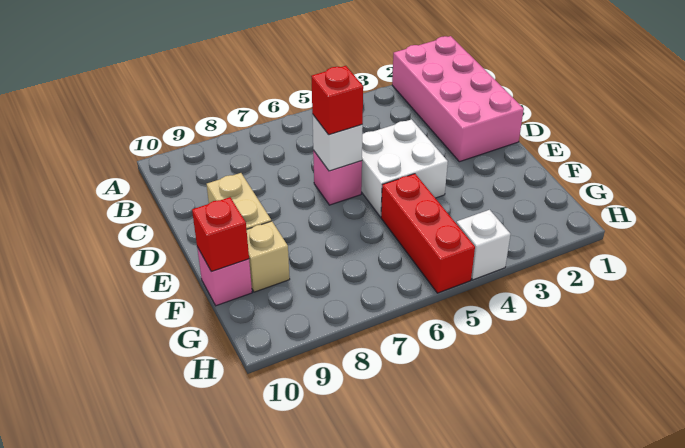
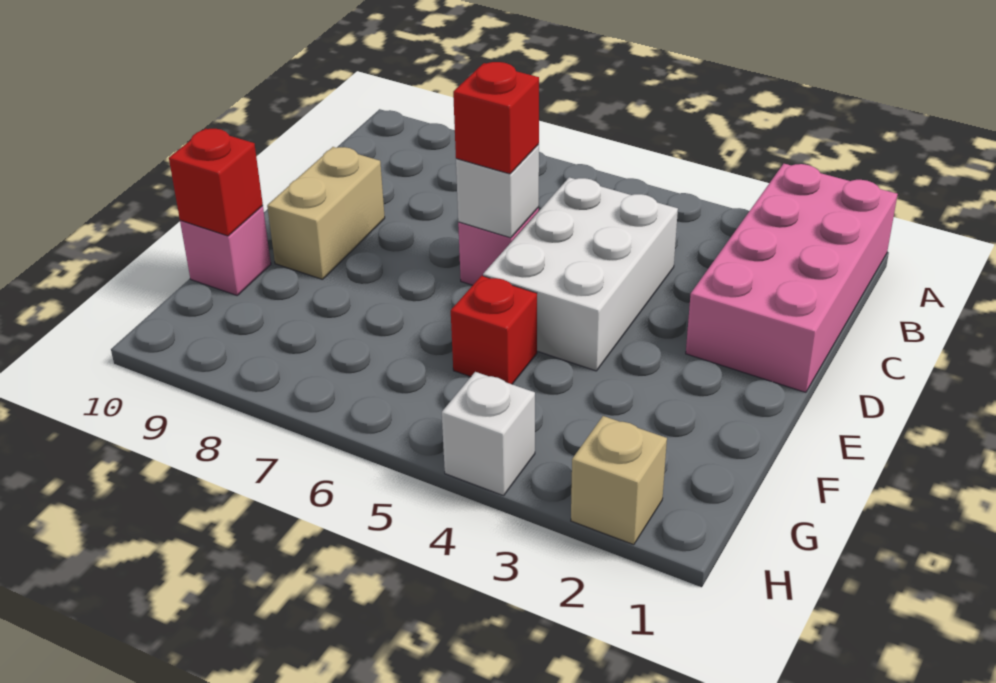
white brick D4:E5 level 1 -> white brick C4:E5 level 1
red brick F5:H5 level 1 -> red brick F5 level 1
tan brick F9 level 1 -> tan brick H2 level 1

